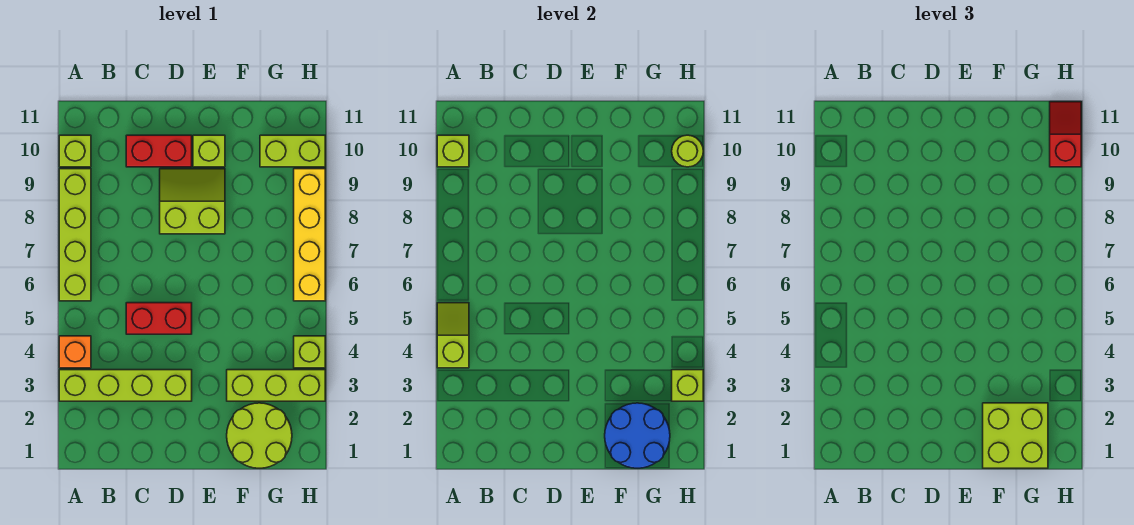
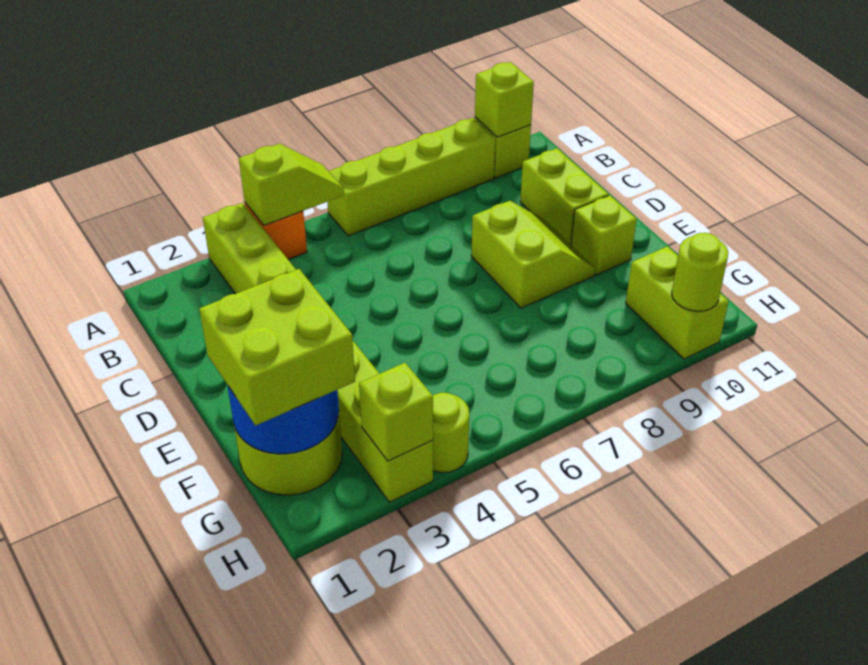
red brick C5:D5 level 1 -> none
red brick C10:D10 level 1 -> lime brick C10:D10 level 1
lime brick H4 level 1 -> lime round brick H4 level 1
yellow brick H6:H9 level 1 -> none
red slope H10:H11 level 3 top 10 -> none

